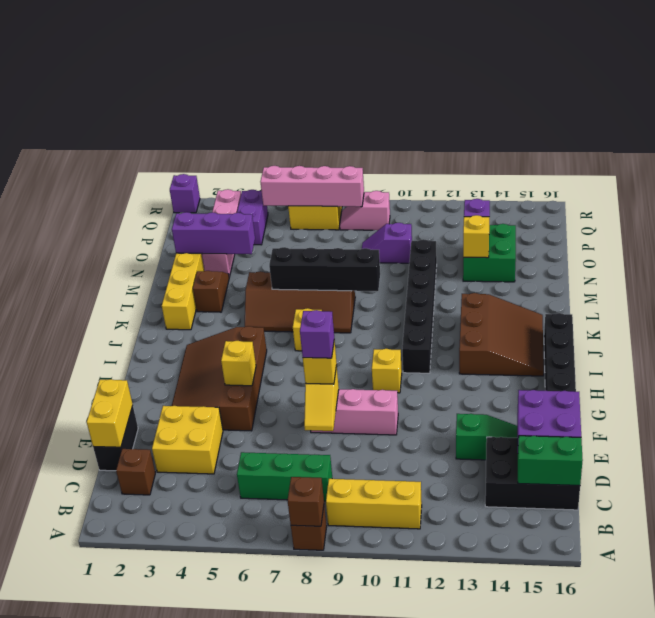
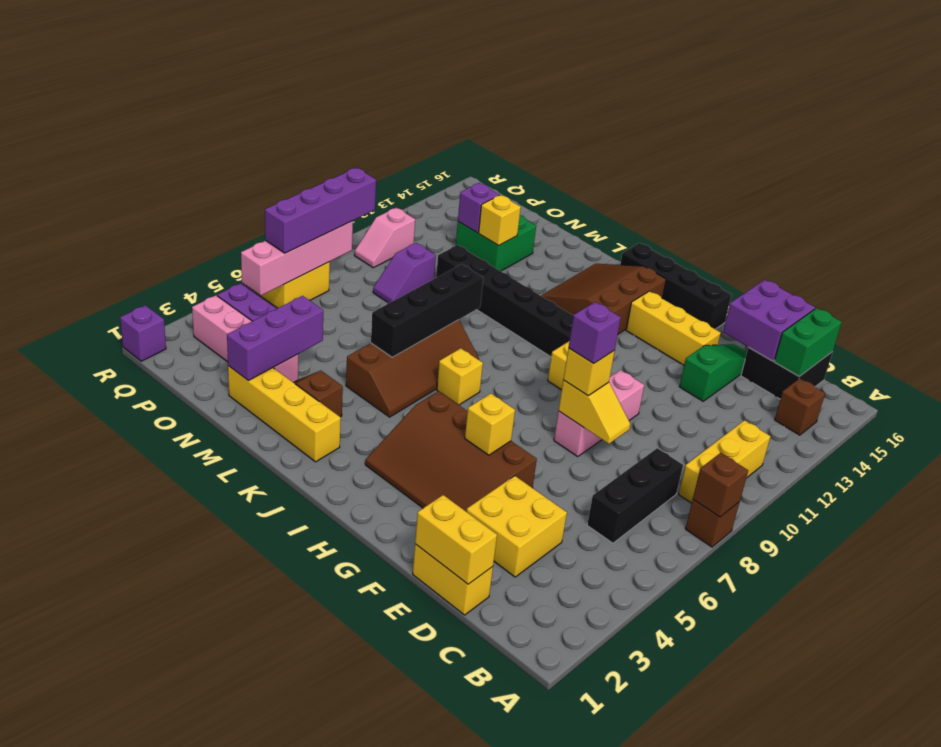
brown brick C2 level 1 -> brown brick B14 level 1
green brick C6:C8 level 1 -> black brick C6:C8 level 1
black brick C14:D16 level 1 -> black brick C15:D16 level 1
black brick D1:E1 level 1 -> yellow brick D1:E1 level 1
none -> yellow brick F14:H14 level 1
brown slope I13:K15 level 1 top 13 -> brown slope I13:K15 level 1 top I
none -> purple brick Q6:Q9 level 3
pink slope Q8:Q9 level 1 top 9 -> pink slope Q10:Q11 level 1 top 11

